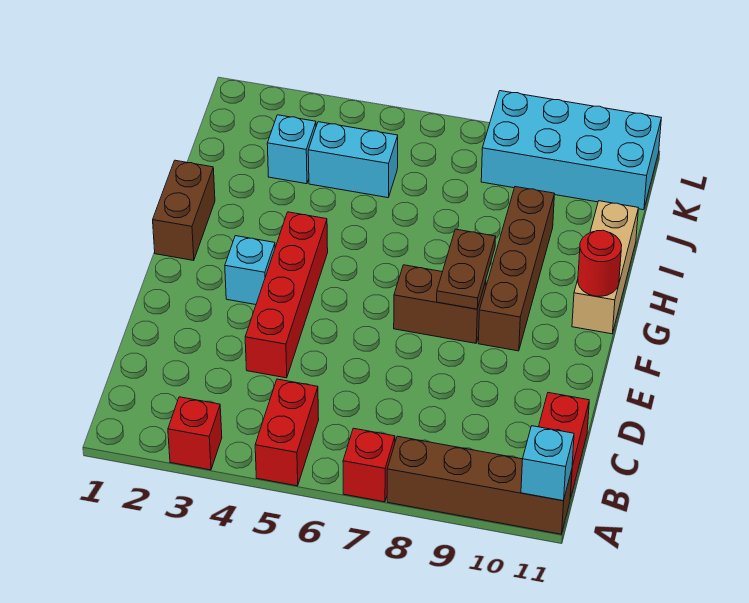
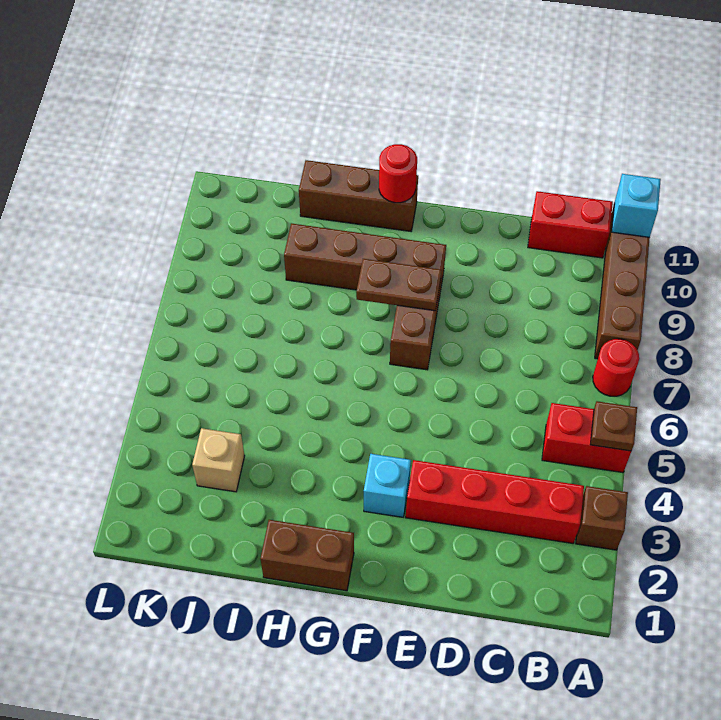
red brick A3 level 1 -> brown brick A3 level 1
none -> brown plate A5 level 2
red brick A7 level 1 -> red round brick A7 level 1
red brick D4:G4 level 1 -> red brick B3:E3 level 1
tan brick G11:I11 level 1 -> brown brick G11:I11 level 1
cyan brick J3 level 1 -> tan brick J3 level 1
cyan brick J4:J5 level 1 -> none
cyan brick K8:L11 level 1 -> none

